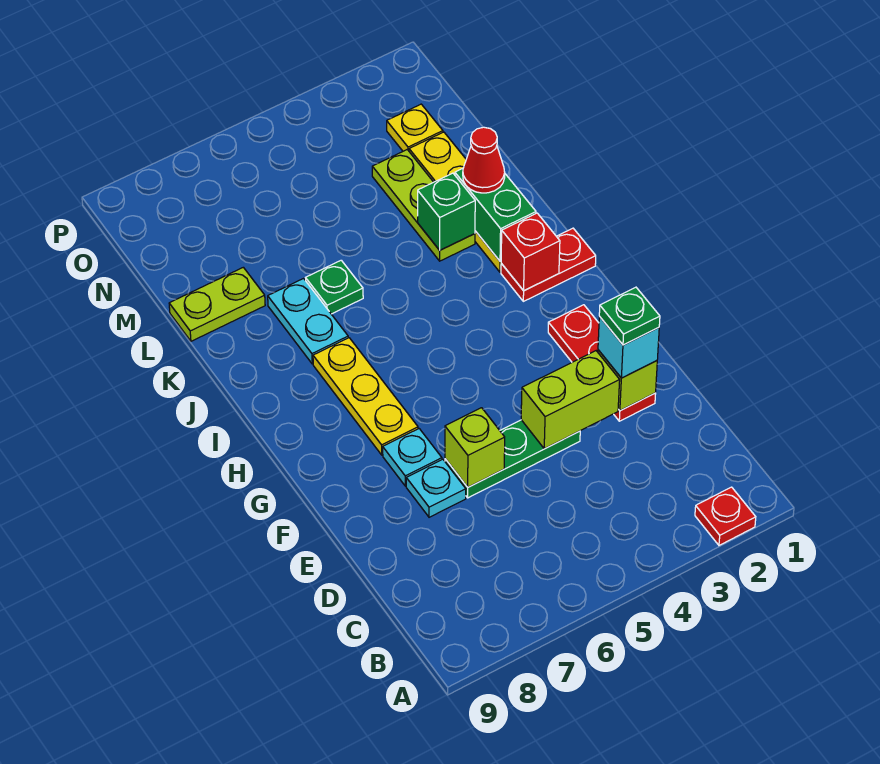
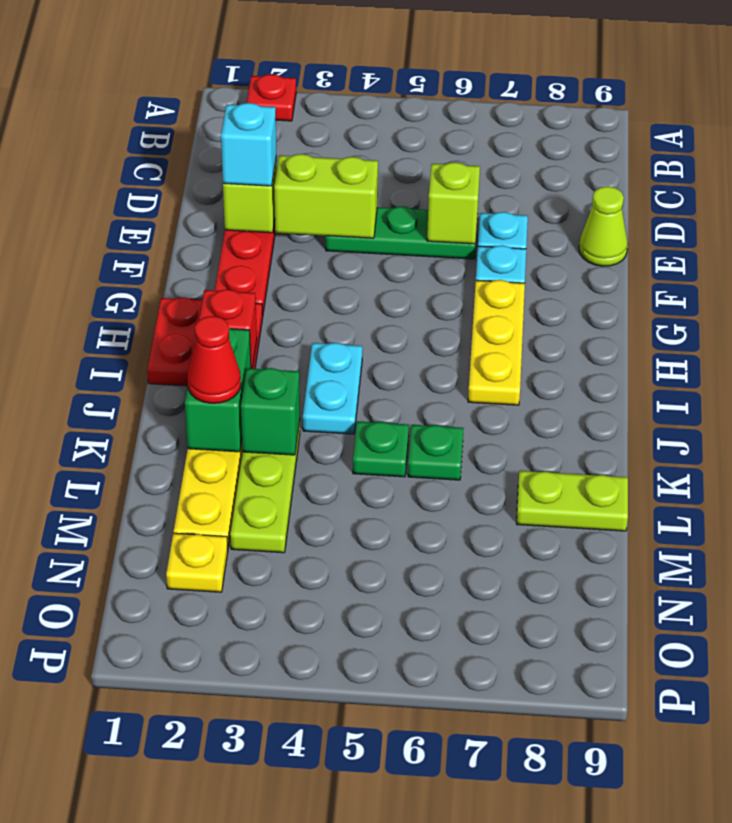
green plate E2 level 4 -> green plate K5 level 1
none -> lime cone E9 level 1
red plate I1:I2 level 1 -> red plate H1:I2 level 1
cyan plate J7:K7 level 1 -> cyan plate I4:J4 level 1

